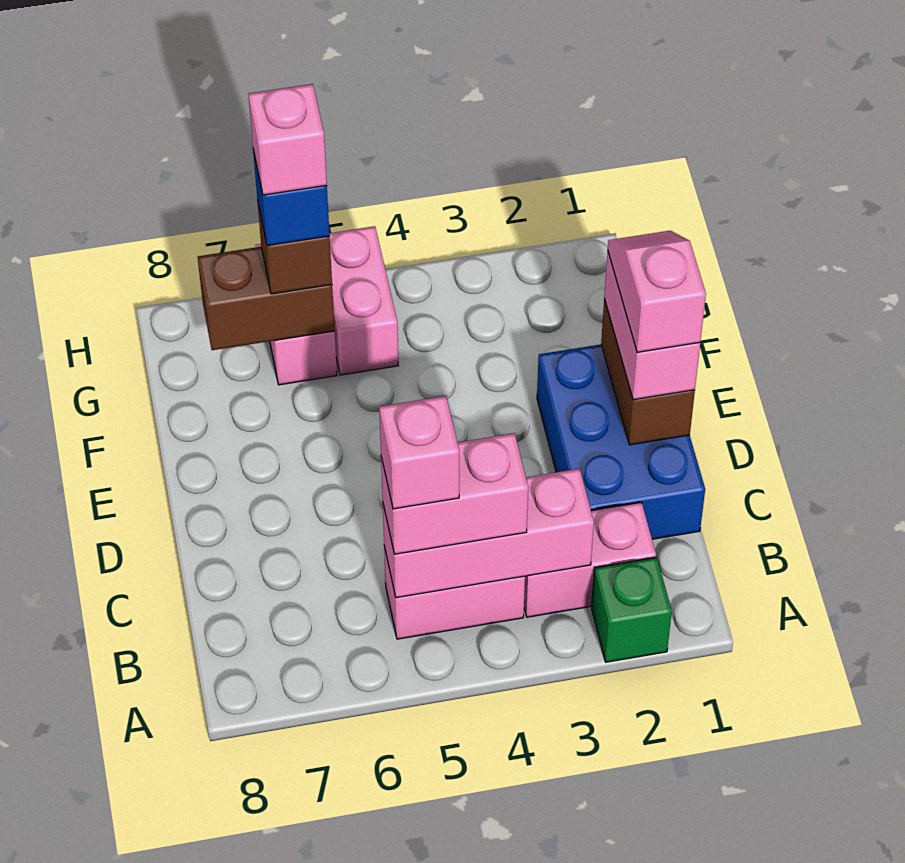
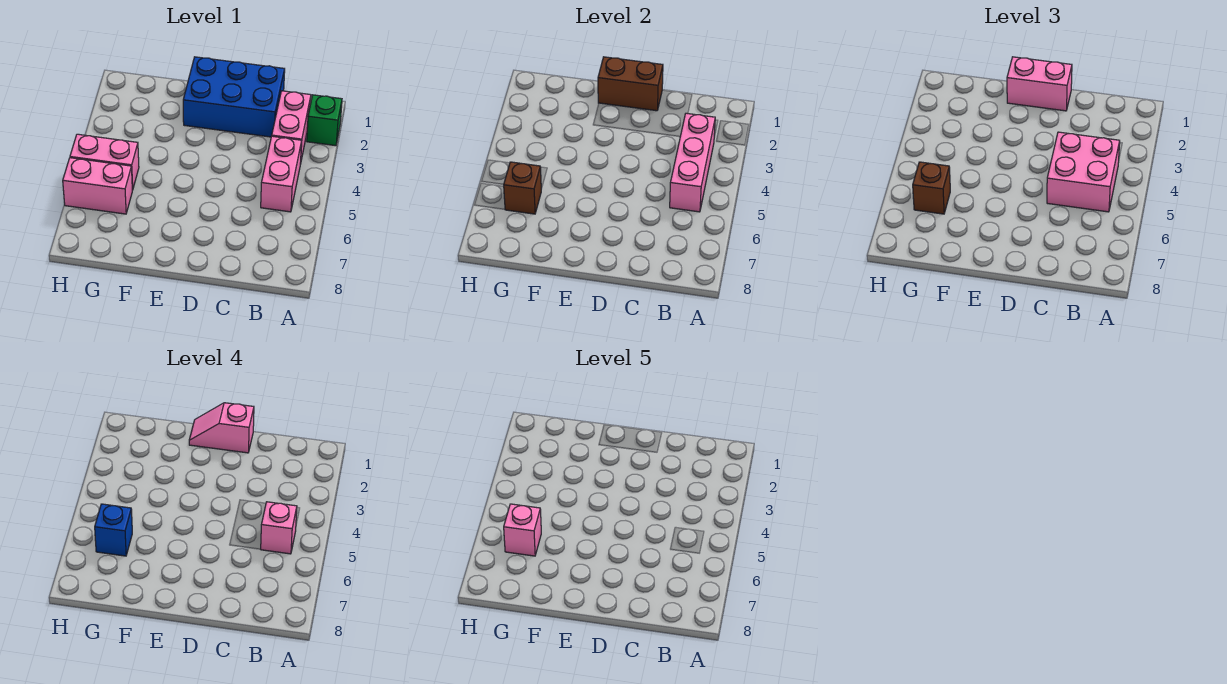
pink brick B4:B5 level 3 -> pink brick B4:C5 level 3
brown brick G6:G7 level 2 -> brown brick G6 level 2

